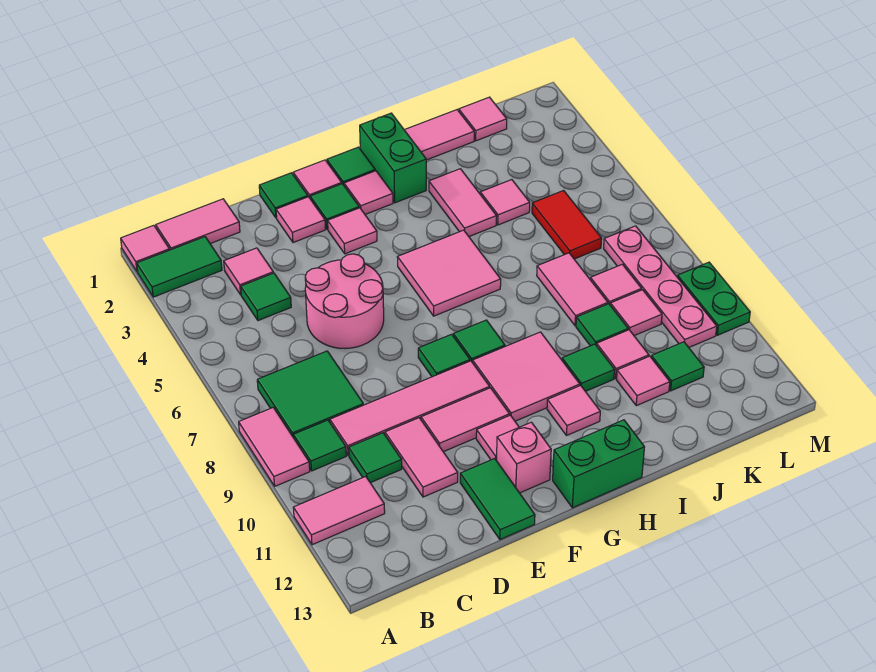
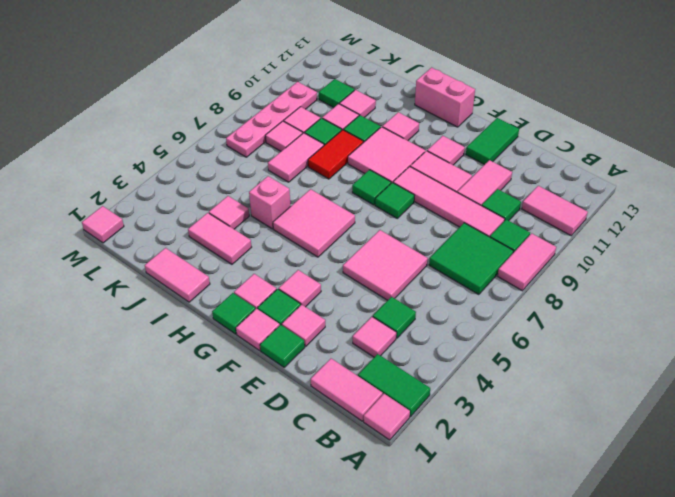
pink round brick D5:E6 level 1 -> pink tile D5:E6 level 1
pink brick F12 level 1 -> pink brick I5 level 1
green brick G13:H13 level 1 -> pink brick G13:H13 level 1
green brick H1:H2 level 1 -> none
pink tile I3:I4 level 1 -> pink tile I3:J3 level 1
pink tile K1 level 1 -> pink tile M1 level 1
red tile K5:K6 level 1 -> red tile I8:I9 level 1
green plate M9:M10 level 1 -> none

